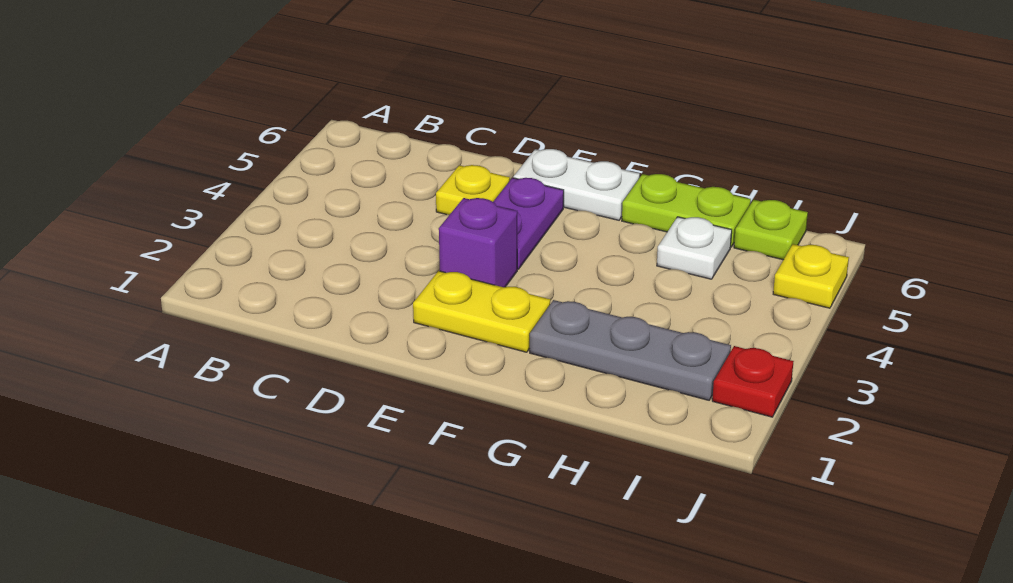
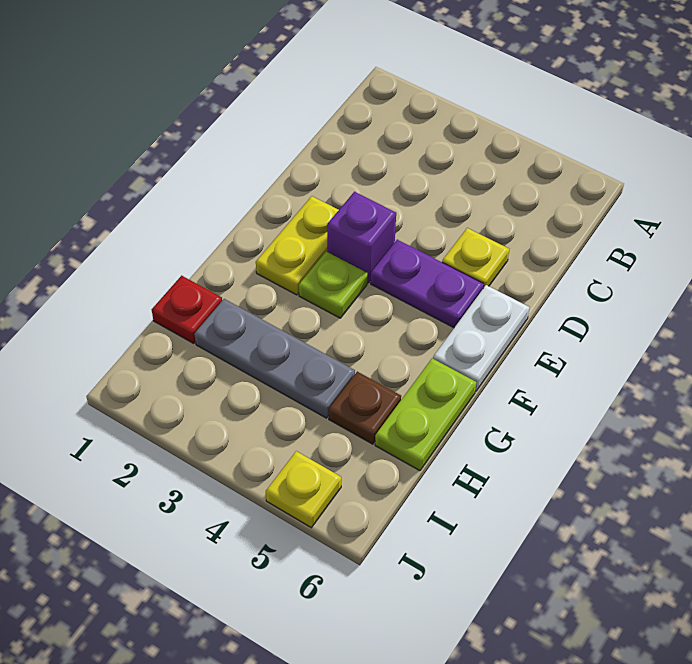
grey plate G2:I2 level 1 -> grey plate H2:H4 level 1
white plate H5 level 1 -> brown plate H5 level 1
lime plate I6 level 1 -> lime plate F3 level 1
red plate J2 level 1 -> red plate H1 level 1

